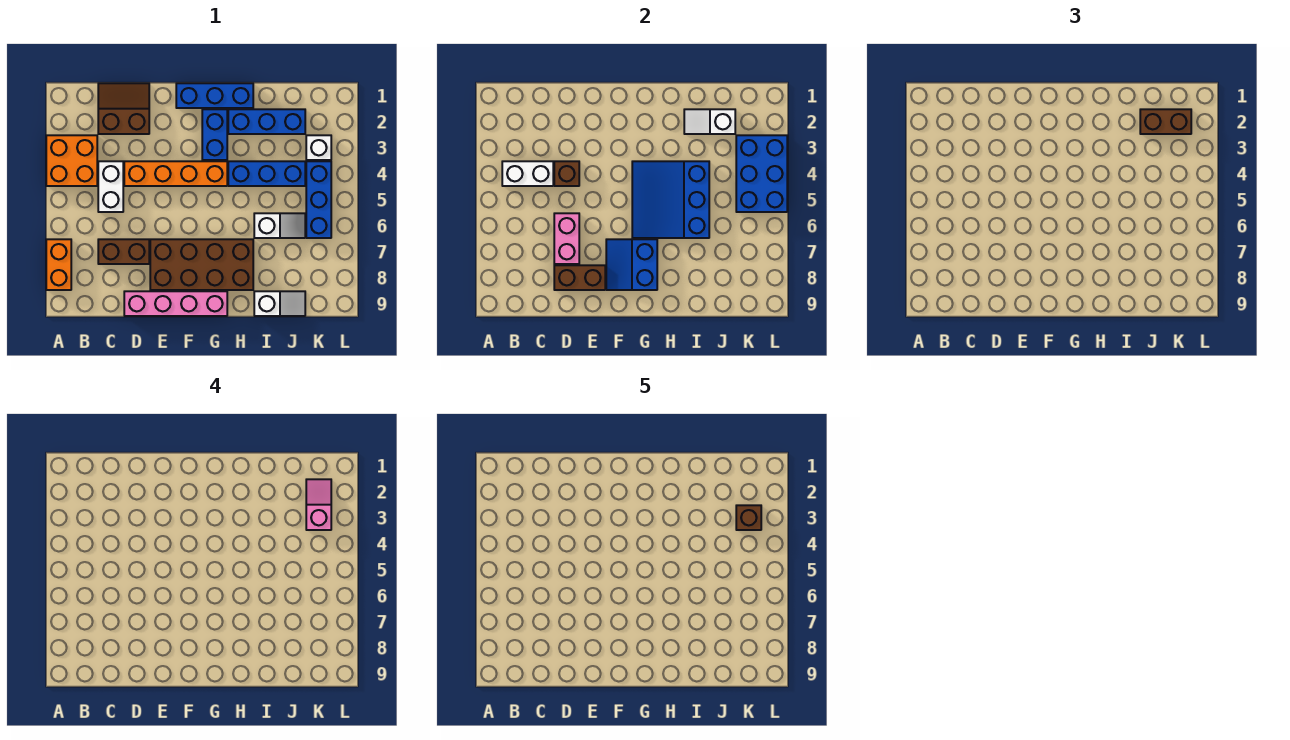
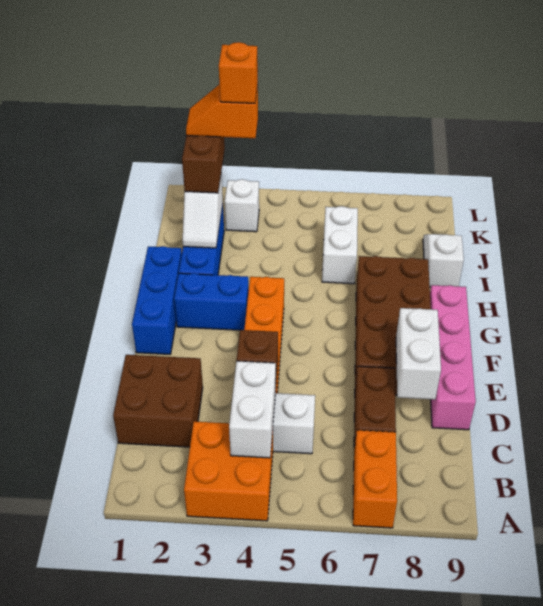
orange brick A7:A8 level 1 -> orange brick A7:B7 level 1
brown slope C1:D2 level 1 top 2 -> brown brick C1:D2 level 1
pink brick D6:D7 level 2 -> none
brown brick D8:E8 level 2 -> white brick D8:E8 level 2
blue slope F7:G8 level 2 top G -> none
blue slope G4:I6 level 2 top I -> none
blue brick H4:J4 level 1 -> none
white slope I6:J6 level 1 top I -> white brick I6:J6 level 1
pink slope K2:K3 level 4 top 3 -> orange slope K2:K3 level 4 top 3
blue brick K3:L5 level 2 -> none
brown brick K3 level 5 -> orange brick K3 level 5
blue brick K4:K6 level 1 -> none

